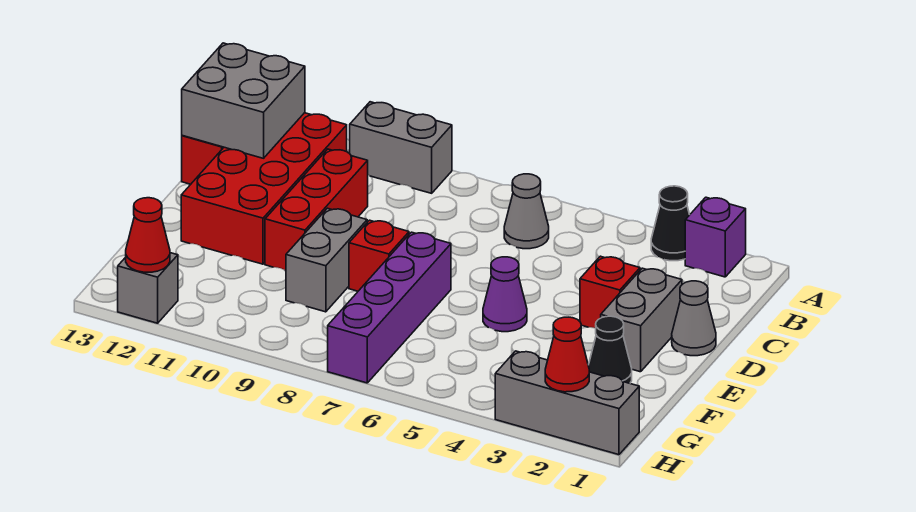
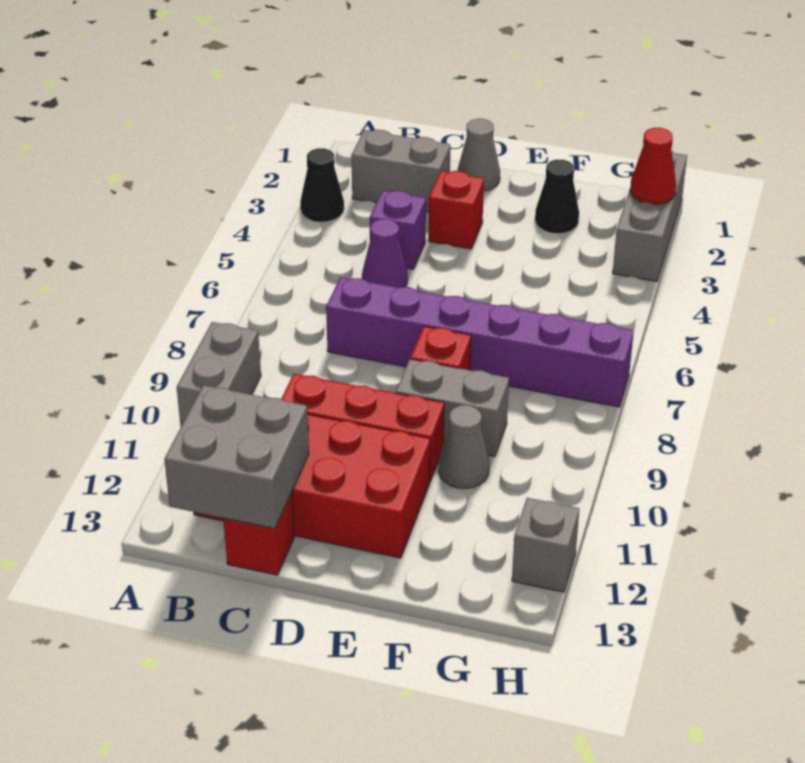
purple brick A2 level 1 -> purple brick C4 level 1
grey cone B6 level 1 -> grey cone F10 level 1
grey brick D2:E2 level 1 -> grey brick B2:C2 level 1
purple cone E5 level 1 -> purple cone C5 level 1
purple brick E7:H7 level 1 -> purple brick C7:H7 level 1
red cone H12 level 2 -> none

